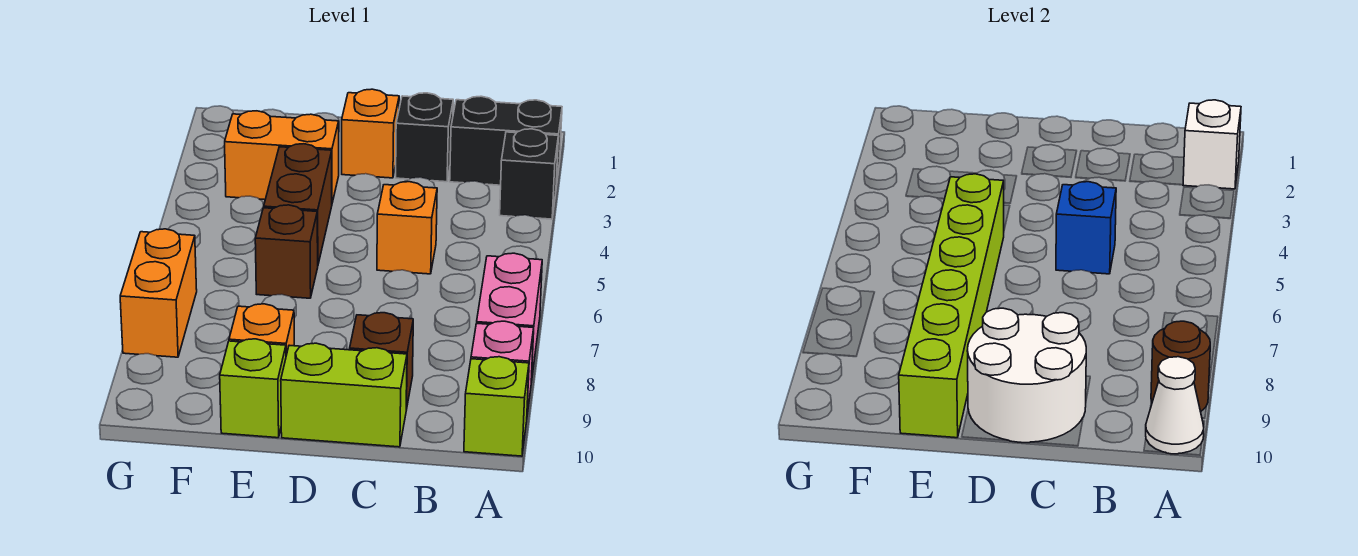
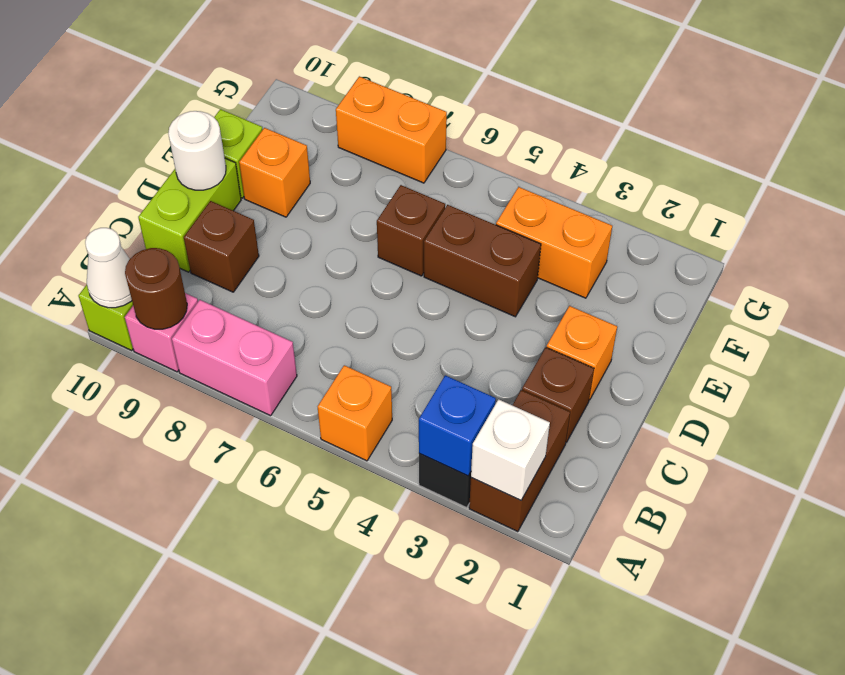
black brick A2:B2 level 1 -> brown brick A2:B2 level 1
black brick C2 level 1 -> brown brick C2 level 1
orange brick C5 level 1 -> orange brick A5 level 1
blue brick C5 level 2 -> blue brick A3 level 2
white round brick C9:D10 level 2 -> white round brick D10 level 2
orange brick E3:F3 level 1 -> orange brick F3:F4 level 1
lime brick E5:E10 level 2 -> none

